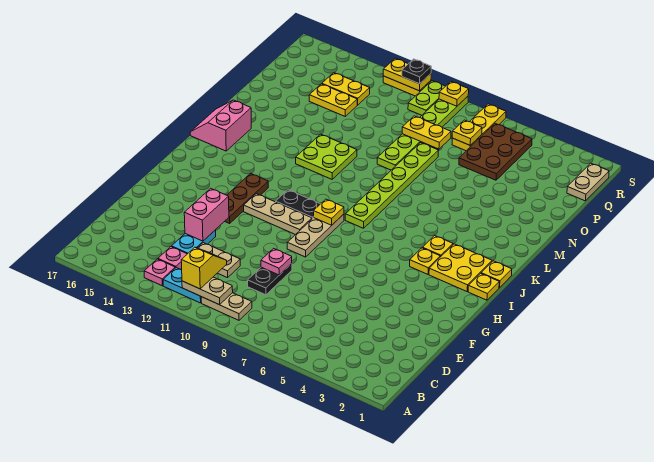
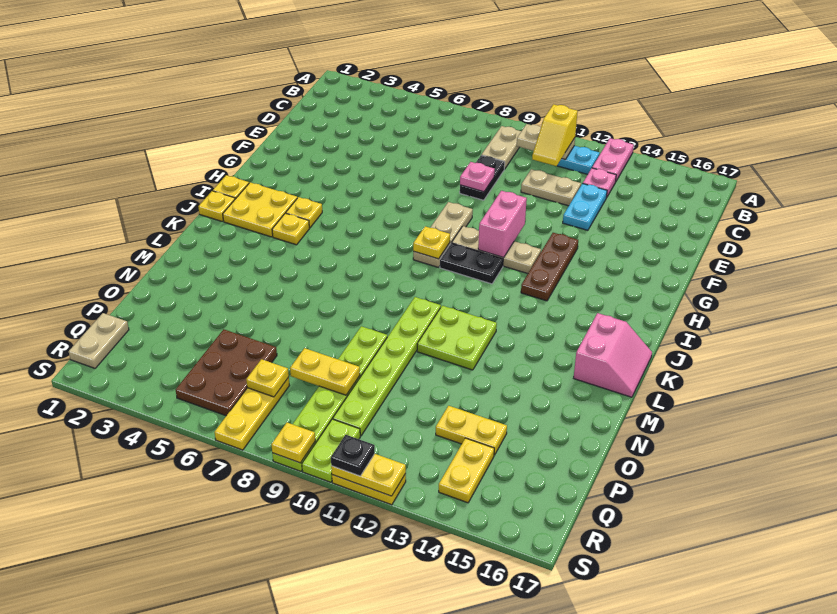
tan plate B9:B10 level 1 -> tan plate B9:C9 level 1
pink plate B13 level 1 -> pink plate A13:B13 level 1
pink brick E13:F13 level 2 -> pink brick G11:H11 level 2
lime plate J8:O8 level 1 -> lime plate L10:Q10 level 1
yellow plate Q13:Q14 level 1 -> yellow plate Q14:R14 level 1

